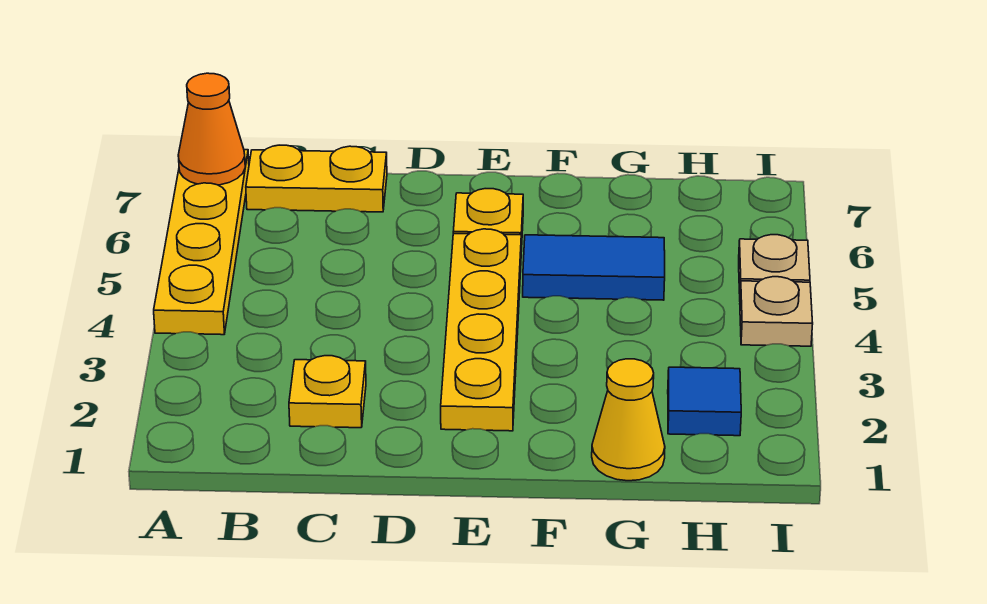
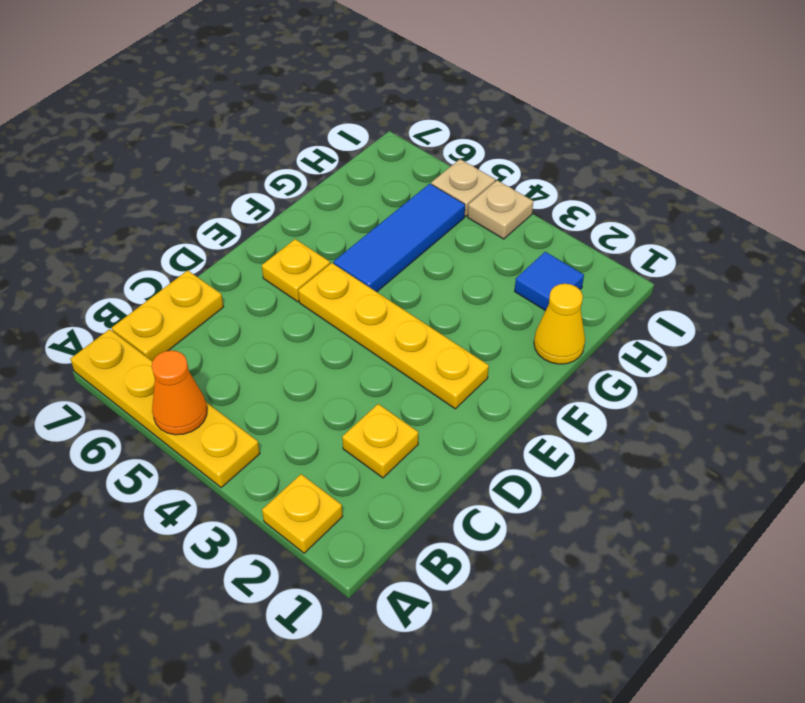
none -> yellow plate A2 level 1
orange cone A7 level 2 -> orange cone A5 level 2
blue tile F5:G5 level 1 -> blue tile F5:H5 level 1

